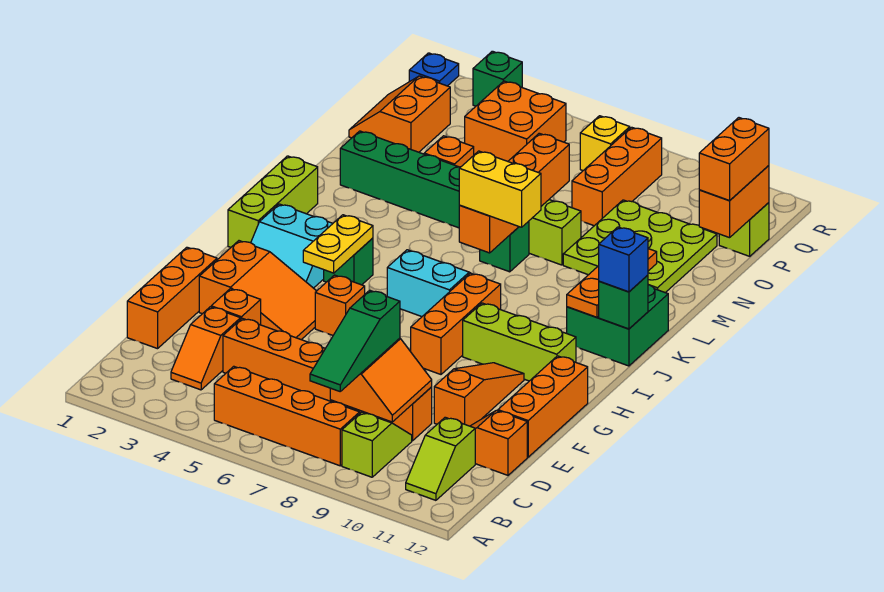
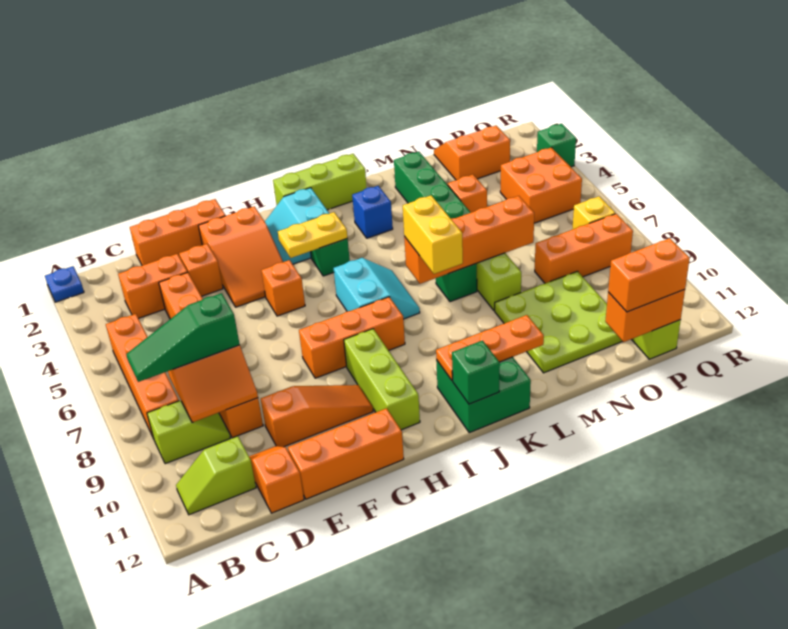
orange slope C3:D3 level 1 top D -> orange brick C3:D3 level 1
blue brick J12 level 3 -> blue brick K3 level 1
blue plate R1 level 1 -> blue plate A1 level 1

